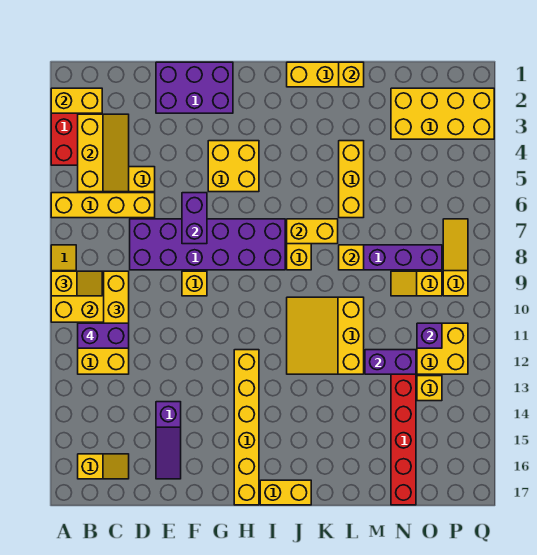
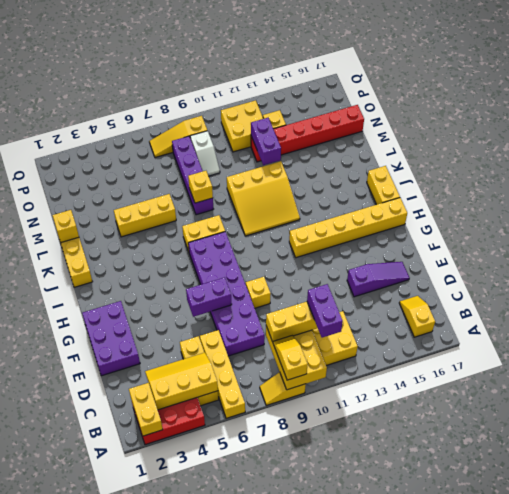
yellow brick G4:H5 level 1 -> none
yellow brick J7:K7 level 2 -> none
yellow brick N2:Q3 level 1 -> none
yellow slope N9:O9 level 1 top O -> white slope N9:O9 level 1 top O
purple brick O11 level 2 -> none

